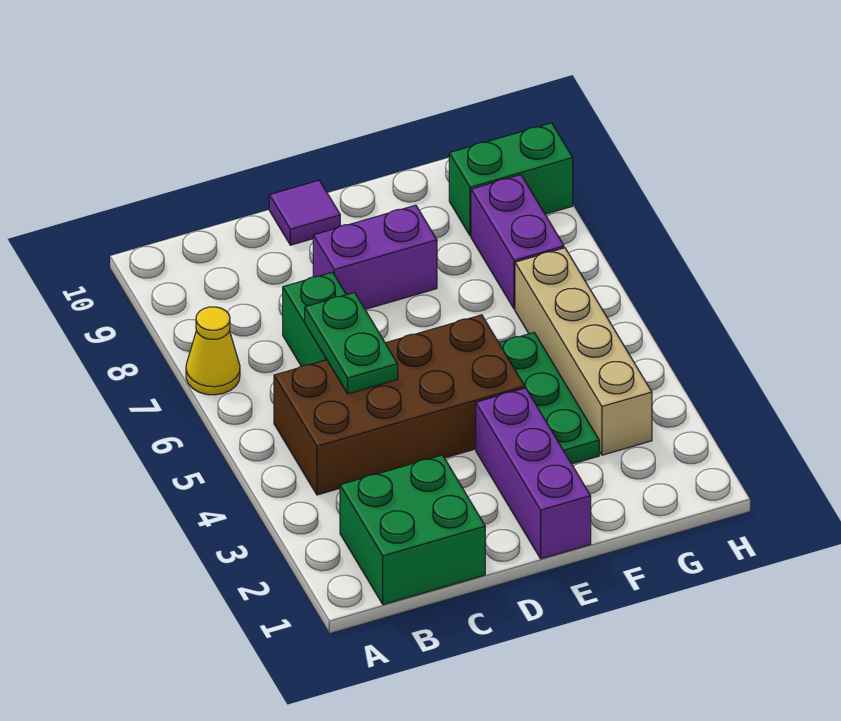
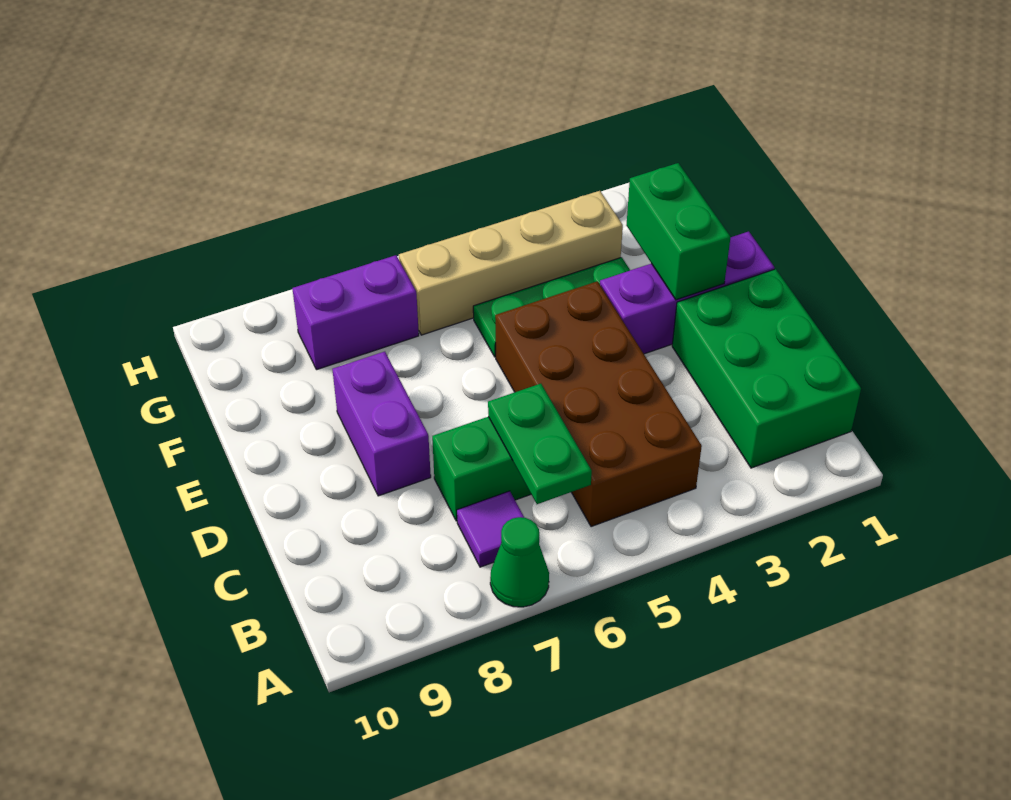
yellow cone A7 level 1 -> green cone A7 level 1
green brick B1:C2 level 1 -> green brick B1:D2 level 1
green plate C5:C6 level 2 -> green plate B6:C6 level 2
purple tile D10 level 1 -> purple tile B7 level 1
green brick G9:H9 level 1 -> green brick E2:F2 level 2

